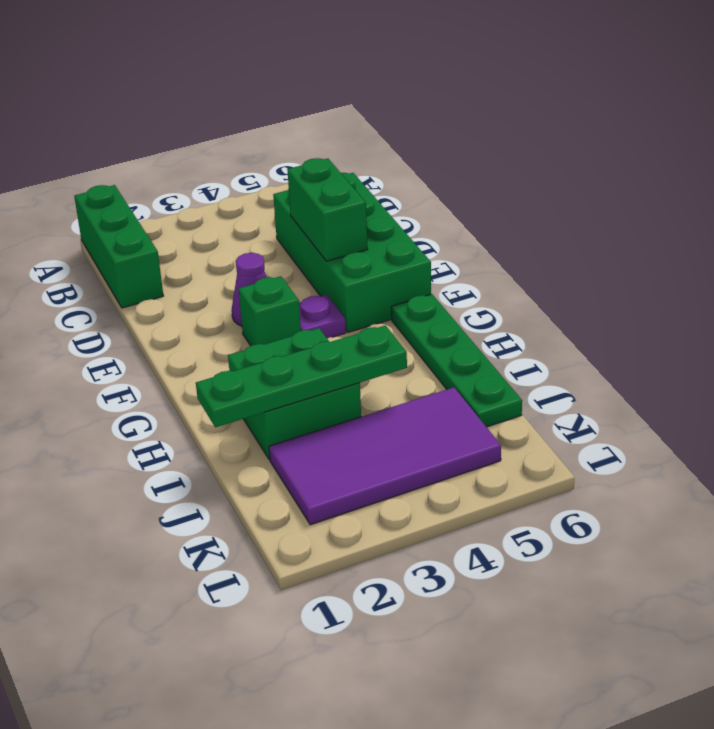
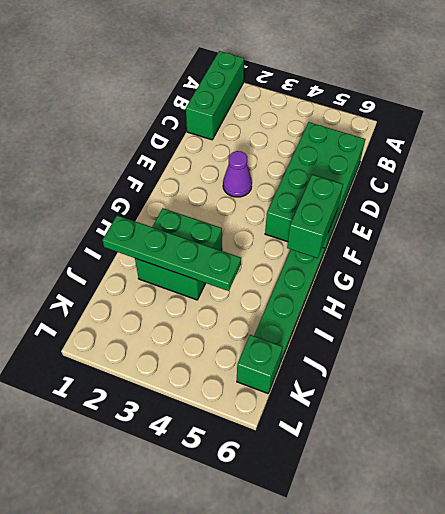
green brick D5:E5 level 2 -> green brick F6:G6 level 2
green brick F3 level 1 -> green brick K6 level 1
purple plate F4 level 1 -> none
purple tile J2:K5 level 1 -> none

